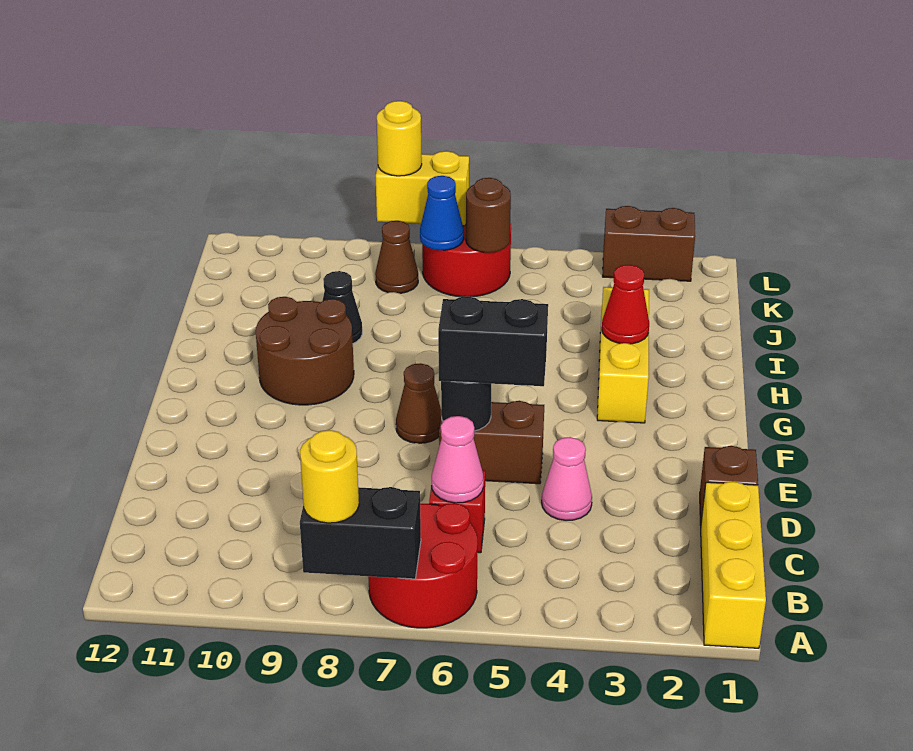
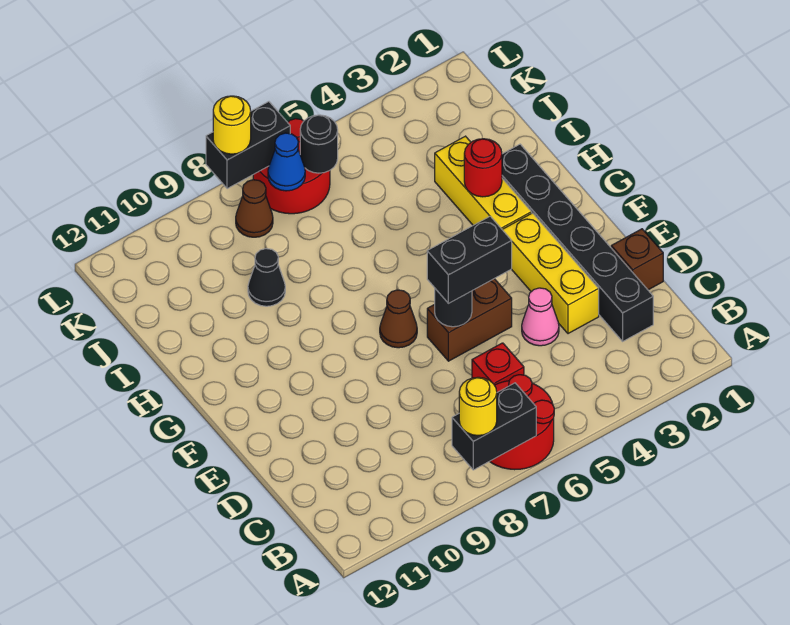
yellow brick A1:C1 level 1 -> yellow brick D3:F3 level 1
none -> black brick C2:H2 level 1
pink cone C6 level 2 -> none
brown round brick G9:H10 level 1 -> none
red cone H3 level 2 -> red round brick H3 level 2
brown round brick K6 level 2 -> black round brick K6 level 2
brown brick L2:L3 level 1 -> none
yellow brick L7:L8 level 2 -> black brick L7:L8 level 2

